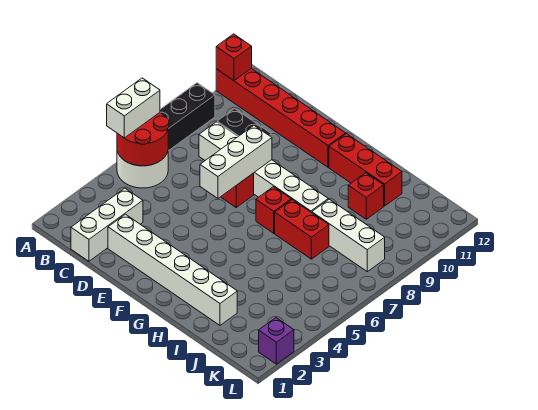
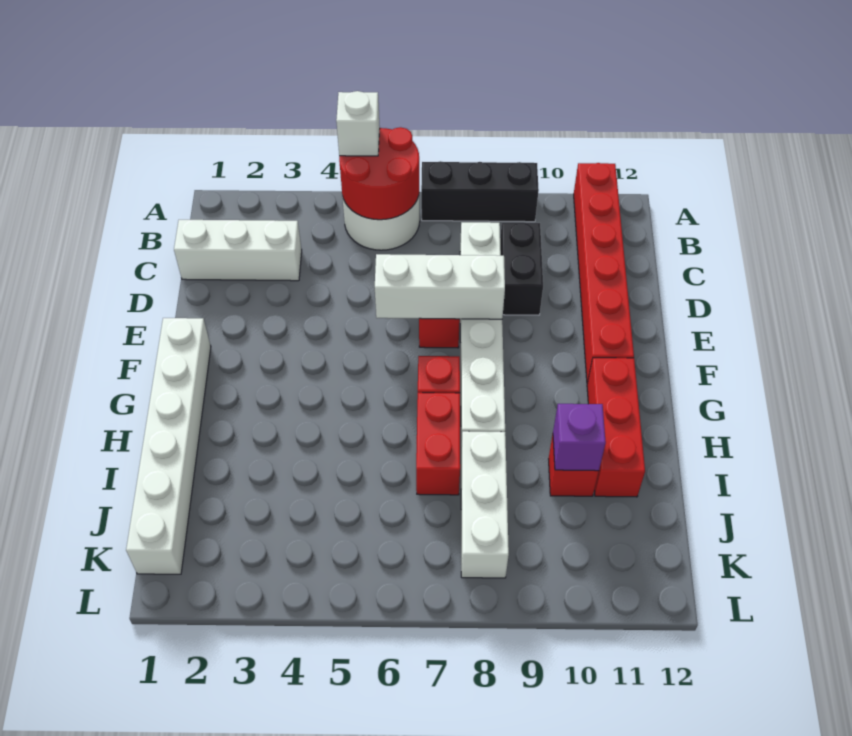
white brick A5:A6 level 3 -> white brick A5 level 3
red brick A11 level 2 -> none
white brick D2:I2 level 1 -> white brick F1:K1 level 1
purple brick L2 level 1 -> purple brick I10 level 2

